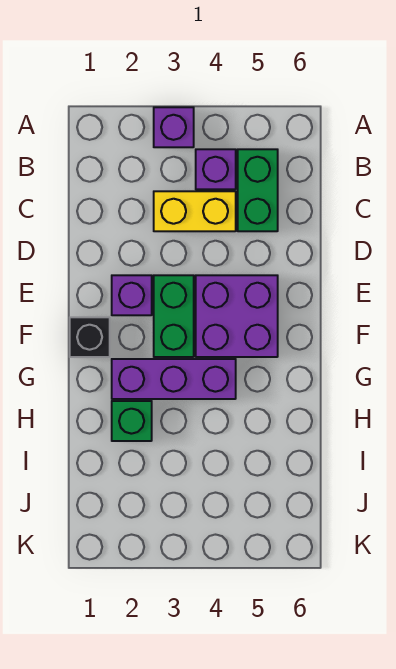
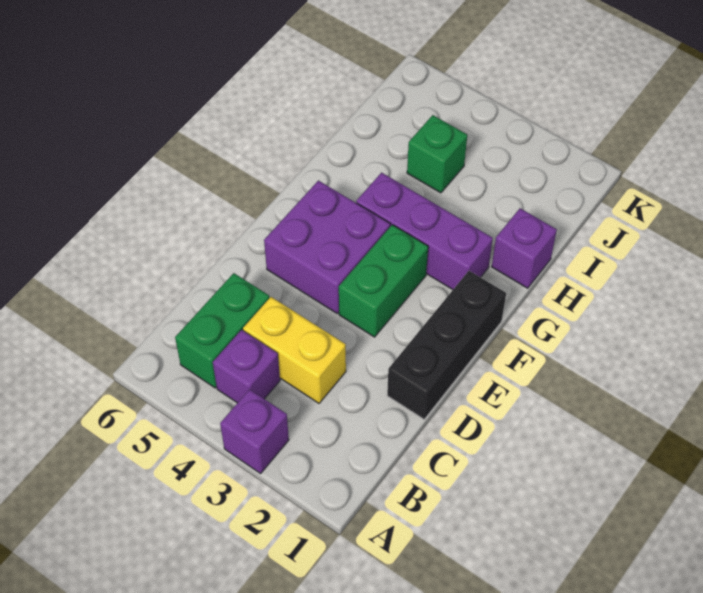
purple brick E2 level 1 -> purple brick H1 level 1
black brick F1 level 1 -> black brick D1:F1 level 1
green brick H2 level 1 -> green brick I4 level 1

